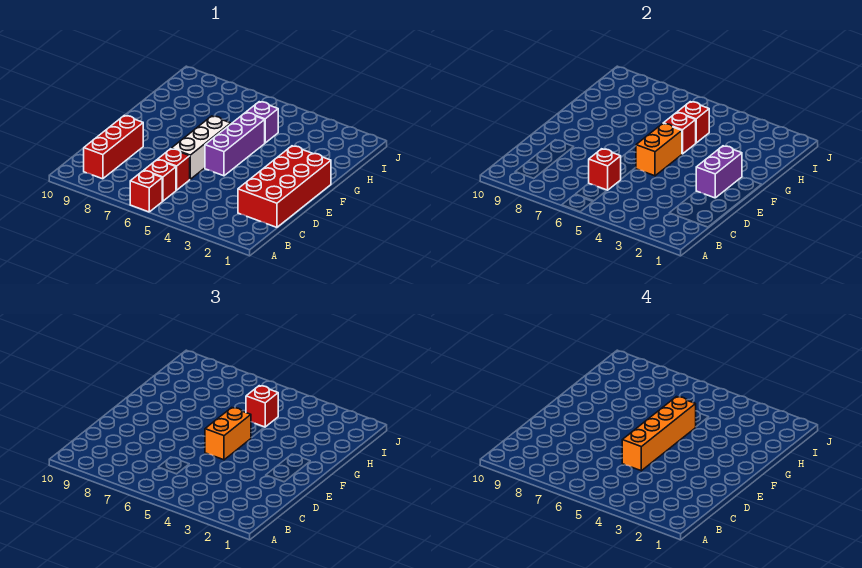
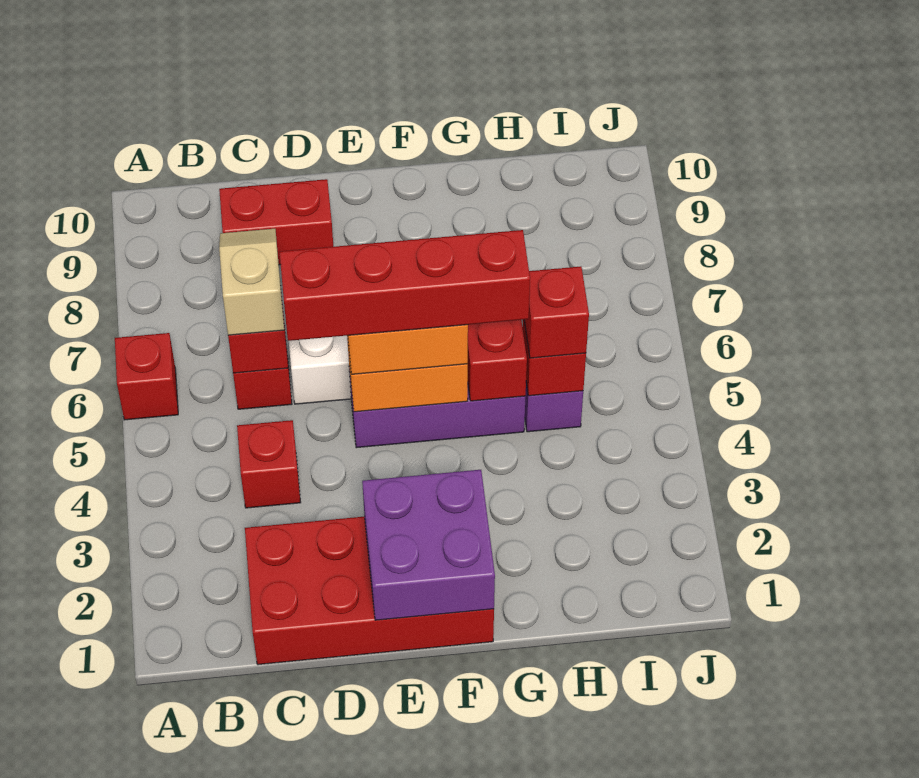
red brick B6 level 1 -> red brick C4 level 1
red brick B9:D9 level 1 -> red brick C9:D9 level 1
none -> tan slope C6:C7 level 3 top 6
orange brick D5:G5 level 4 -> red brick D5:G5 level 4
purple brick E2:F2 level 2 -> purple brick E1:F2 level 2

